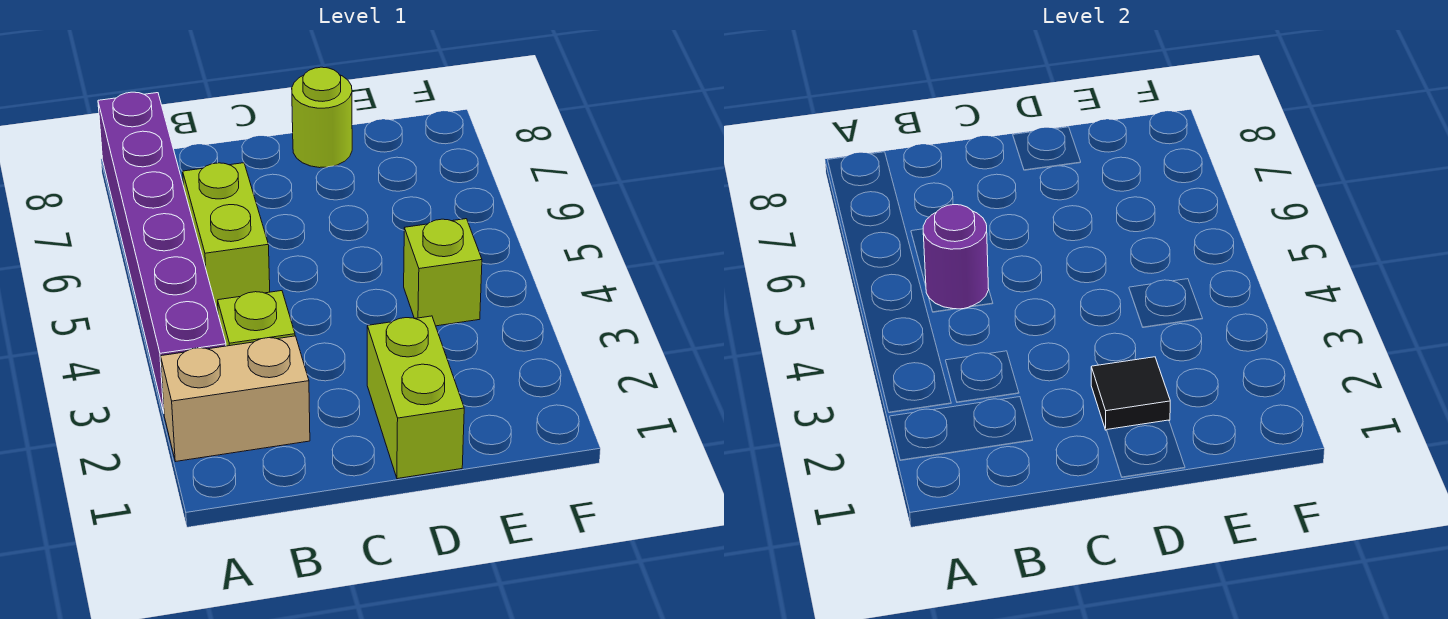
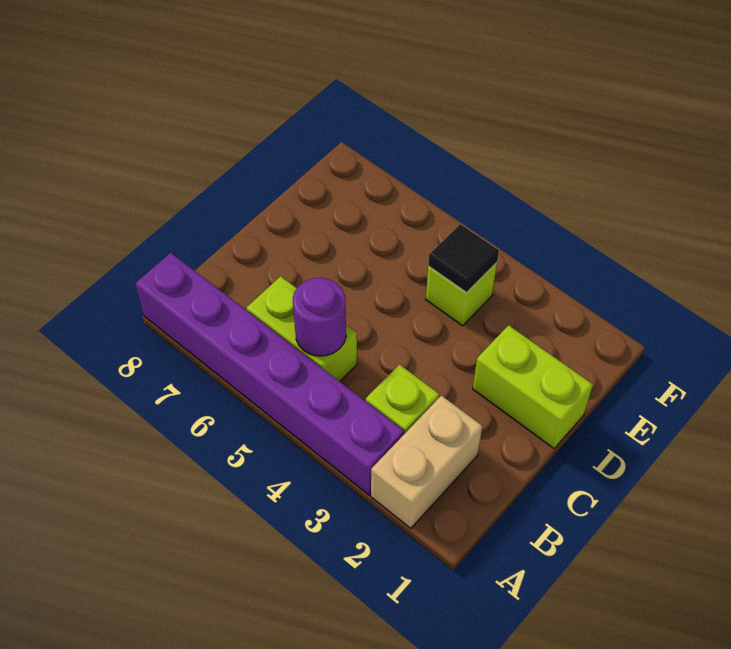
black tile D2 level 2 -> black tile E4 level 2
lime round brick D8 level 1 -> none

